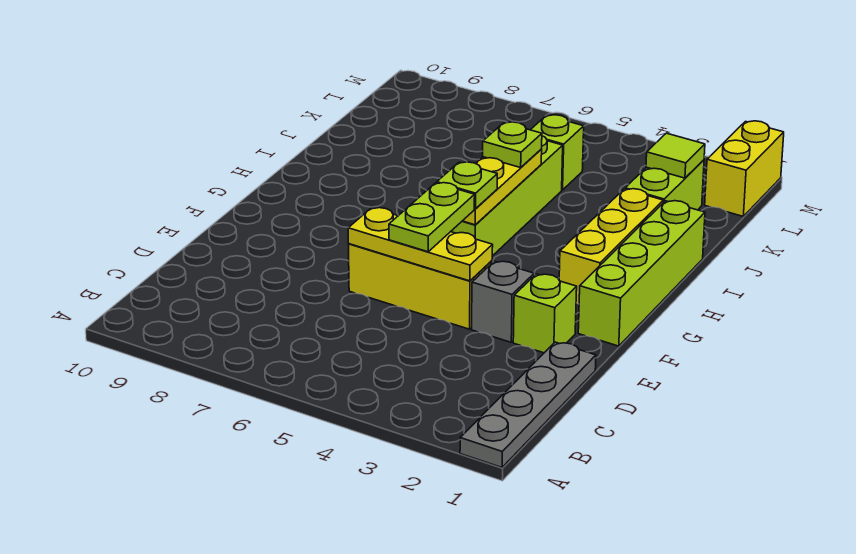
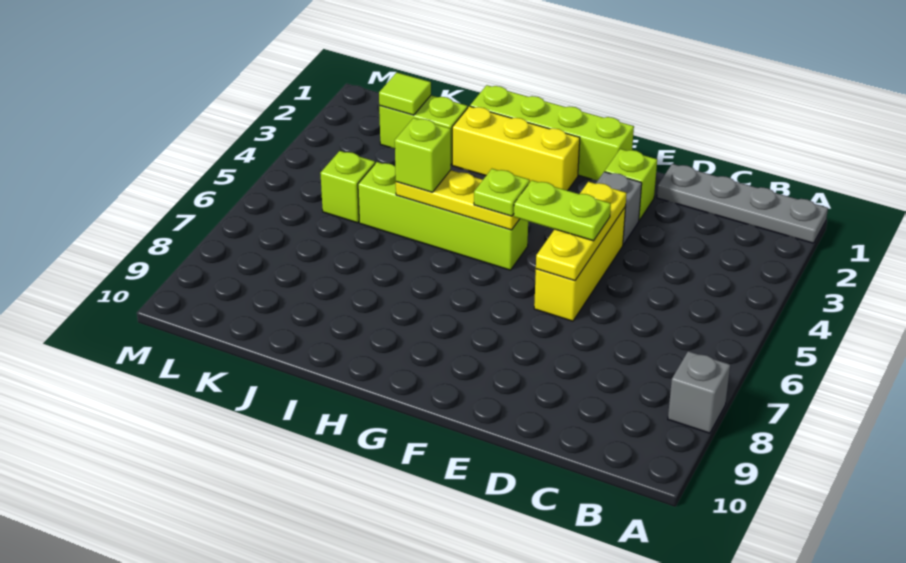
none -> grey brick A8 level 1
lime plate I5 level 3 -> lime brick I5 level 3
yellow brick L1:M1 level 1 -> none

